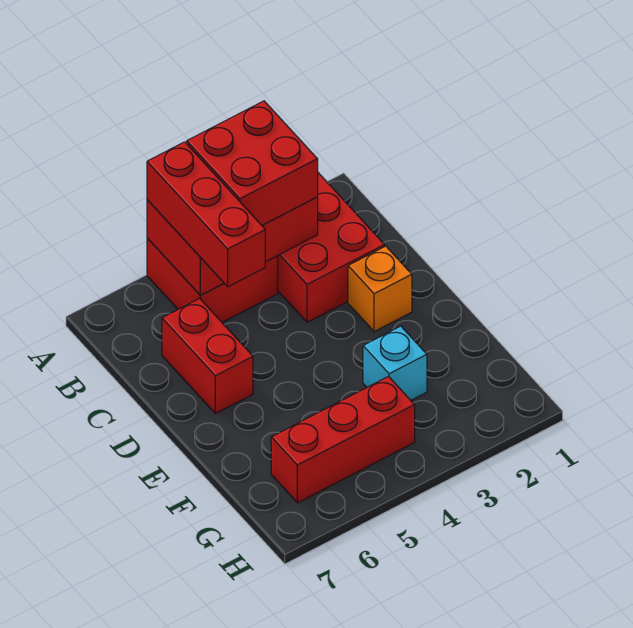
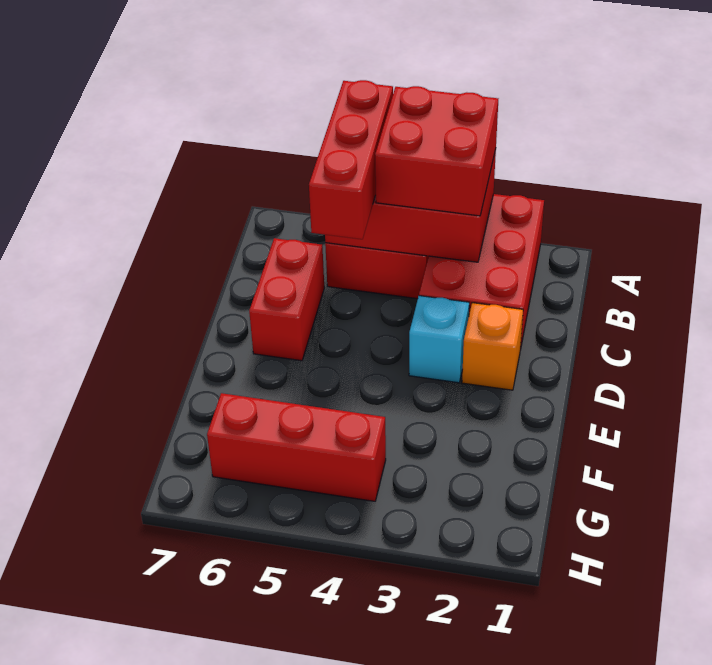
cyan brick F3 level 1 -> cyan brick D3 level 1

